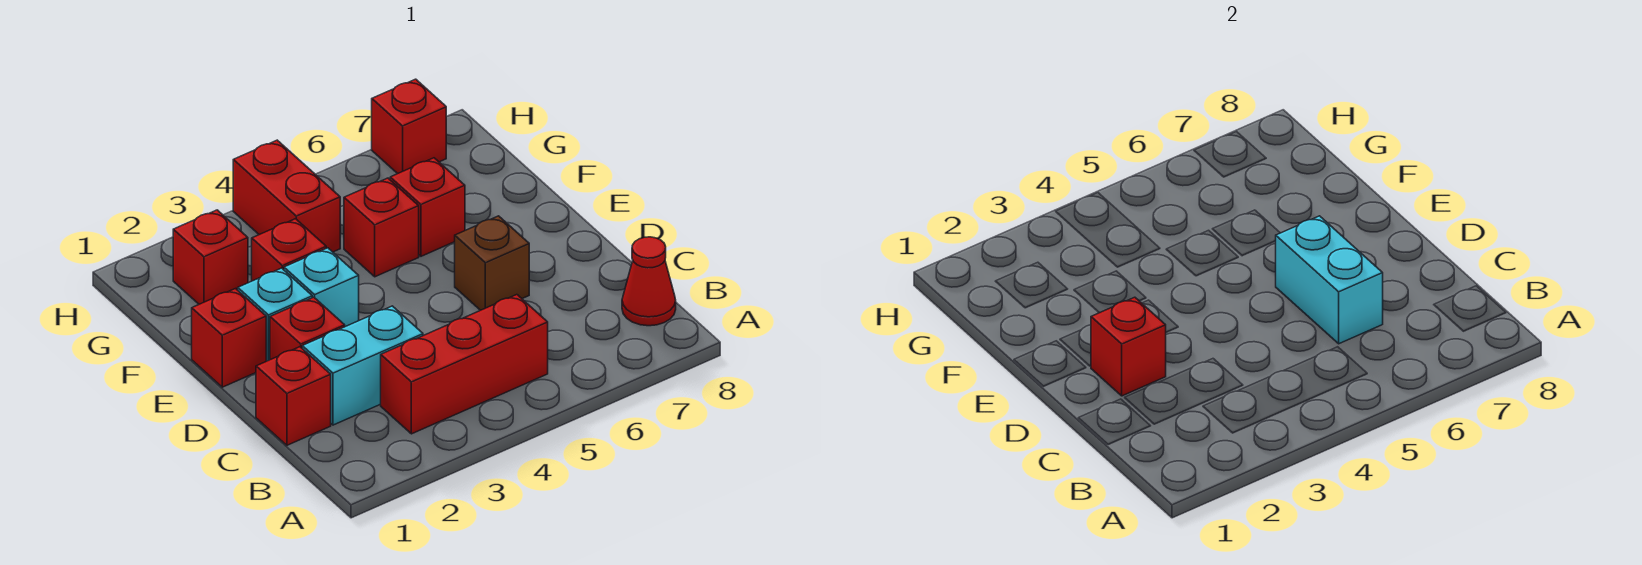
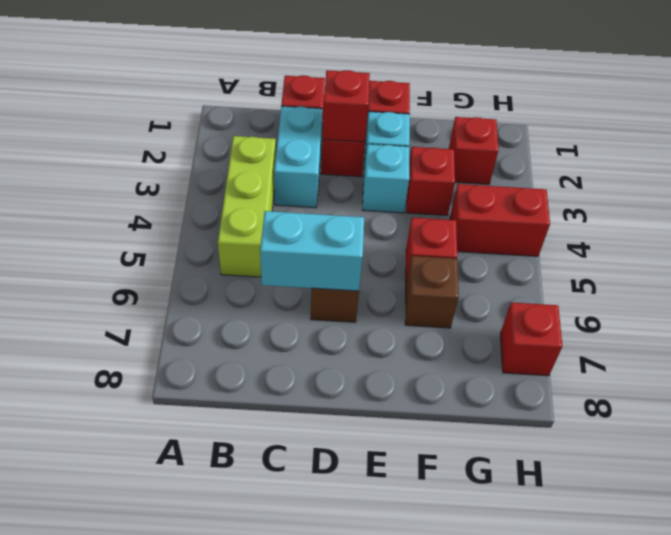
red brick B3:B5 level 1 -> lime brick B3:B5 level 1
red cone B8 level 1 -> none
red brick F6 level 1 -> brown brick F6 level 1

